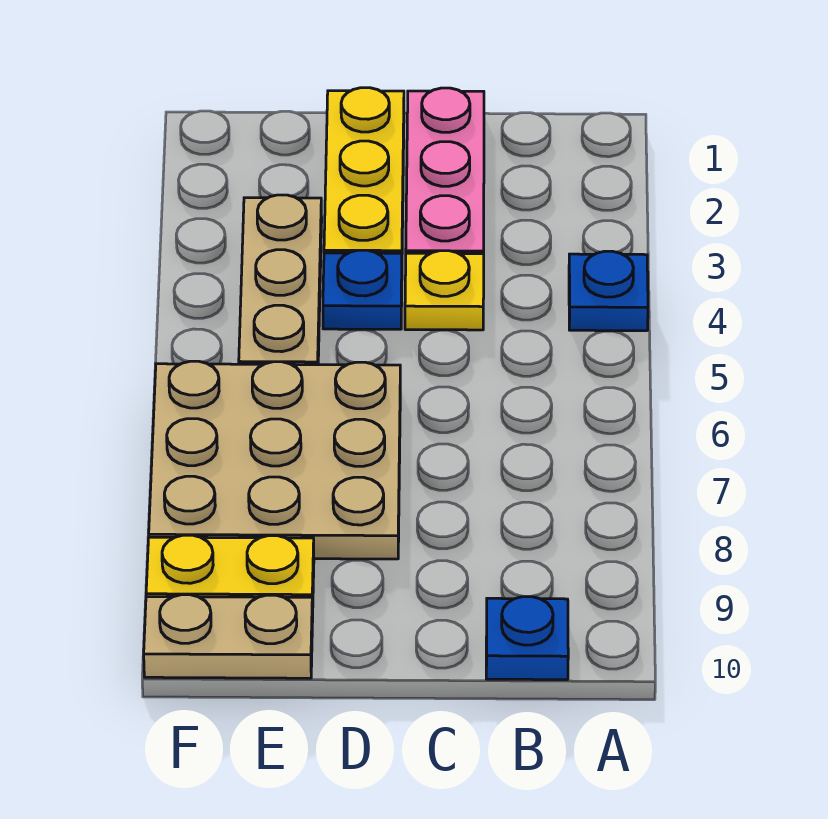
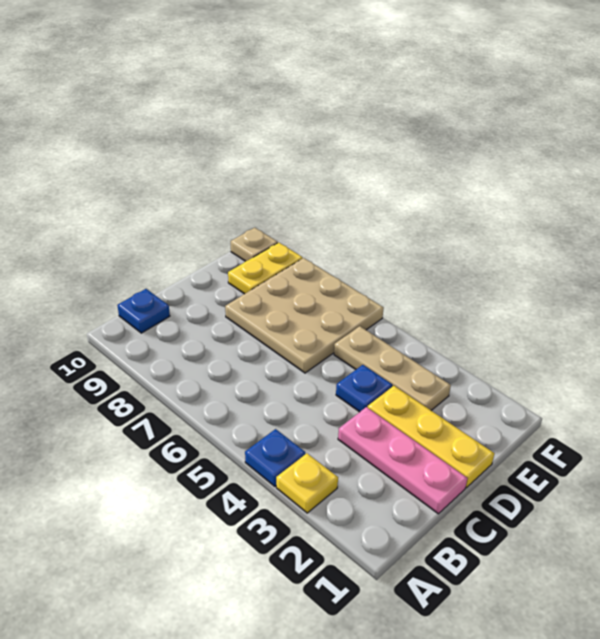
yellow plate C4 level 1 -> yellow plate A3 level 1
tan plate E10:F10 level 1 -> tan plate F10 level 1

